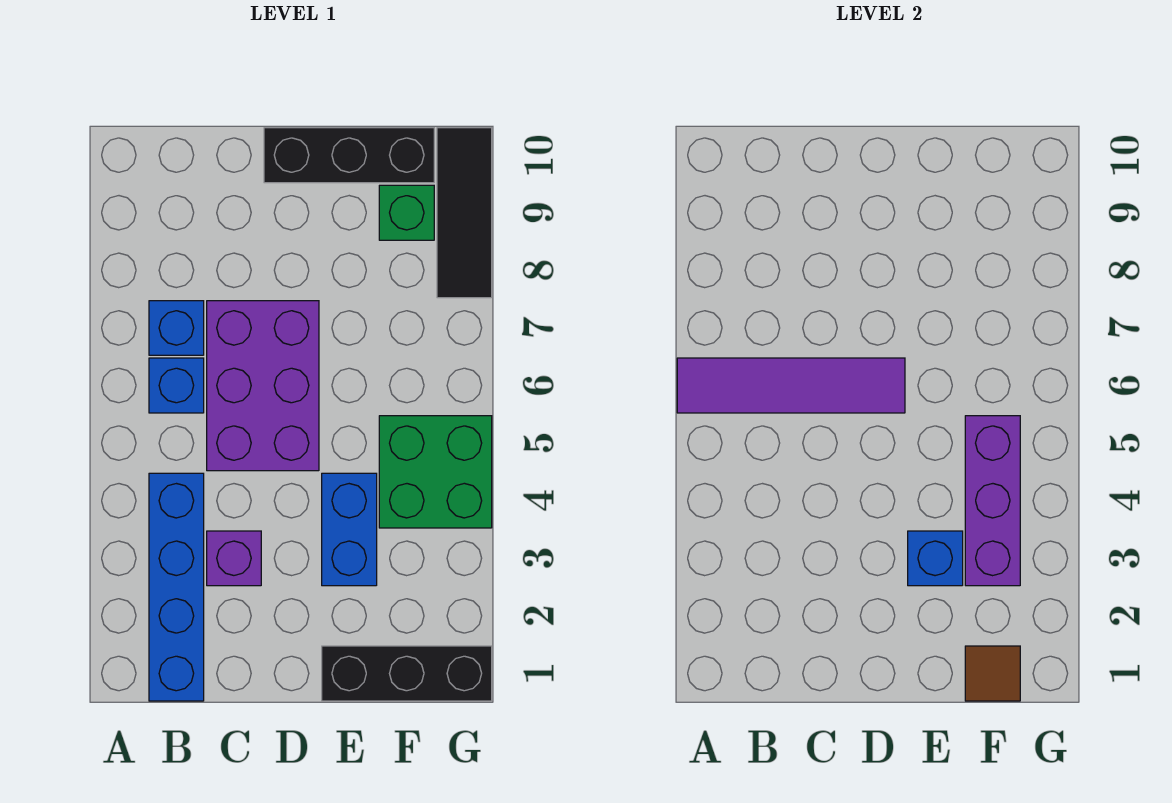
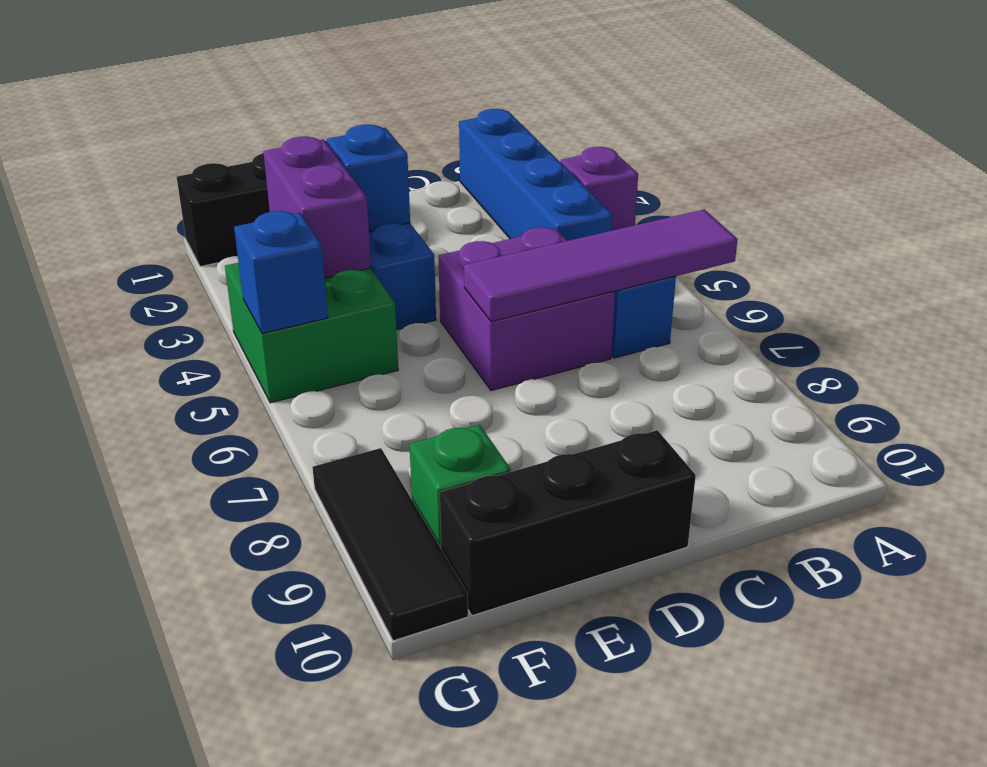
blue brick B7 level 1 -> blue brick G5 level 2
purple brick C3 level 1 -> purple brick A3 level 1
purple brick C5:D7 level 1 -> purple brick C5:D6 level 1
brown tile F1 level 2 -> none
purple brick F3:F5 level 2 -> purple brick F3:F4 level 2

